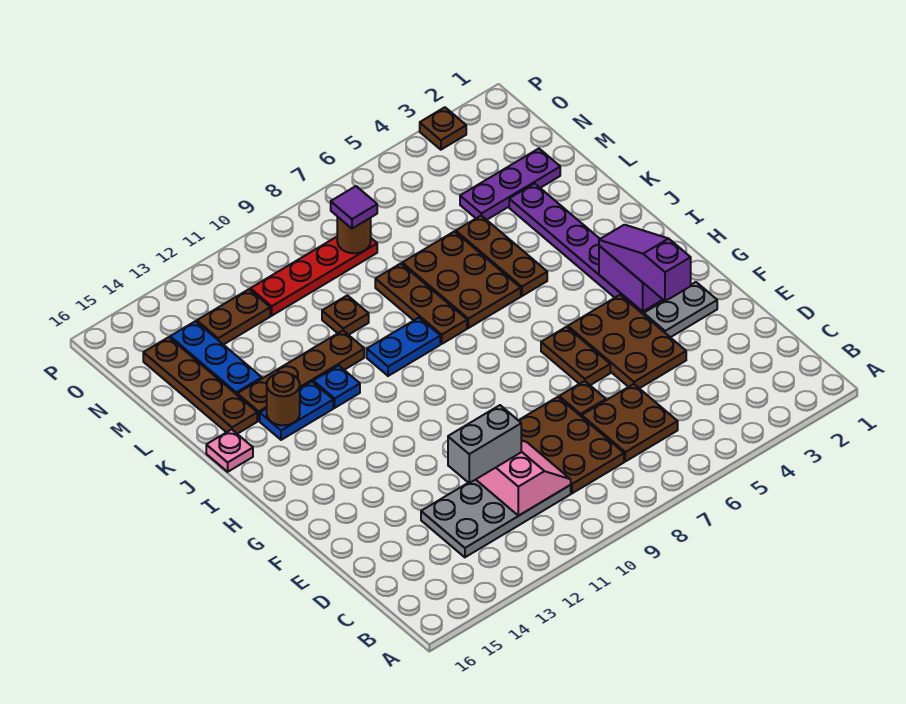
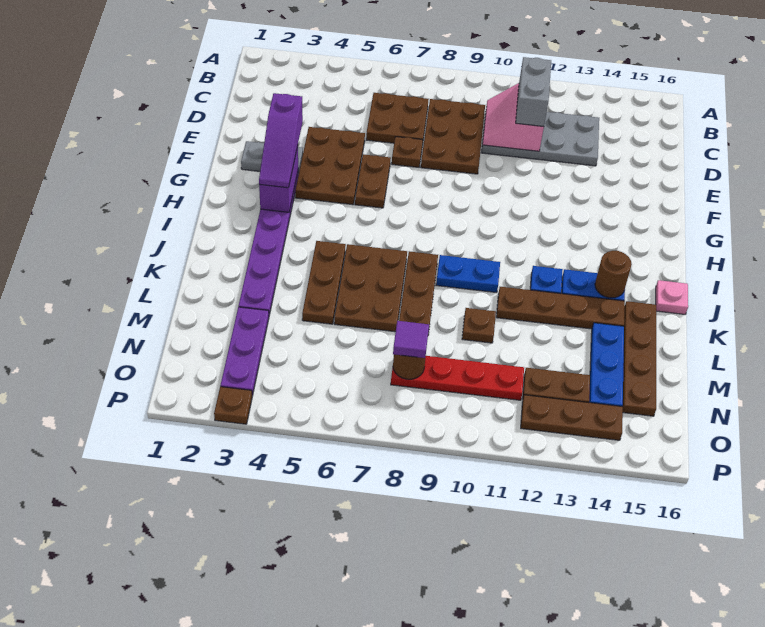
grey brick D11:D12 level 3 -> grey brick C11:D11 level 3
purple plate M2:M4 level 1 -> purple plate M3:O3 level 1
none -> brown plate O12:O14 level 1

